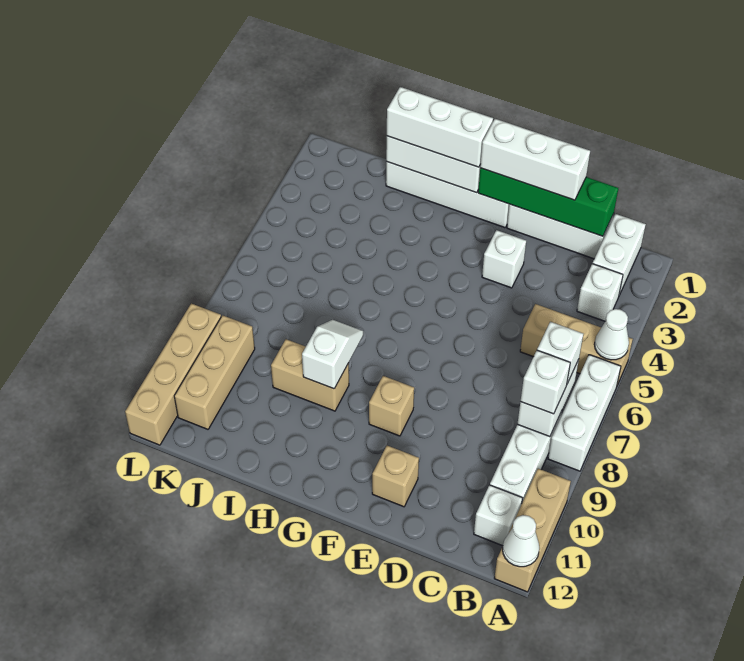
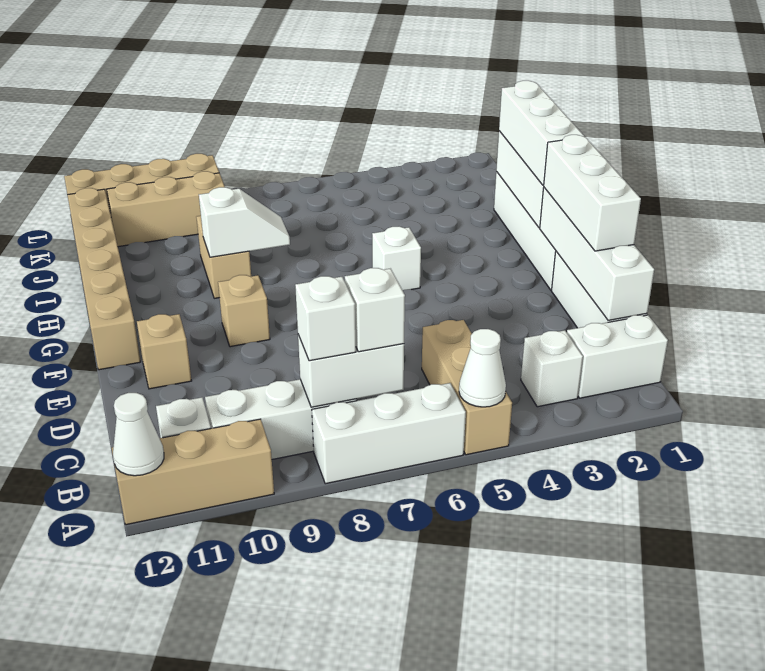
green brick C1:F1 level 2 -> white brick C1:F1 level 2
white brick E3 level 1 -> white brick G5 level 1
none -> tan brick F12:K12 level 1

